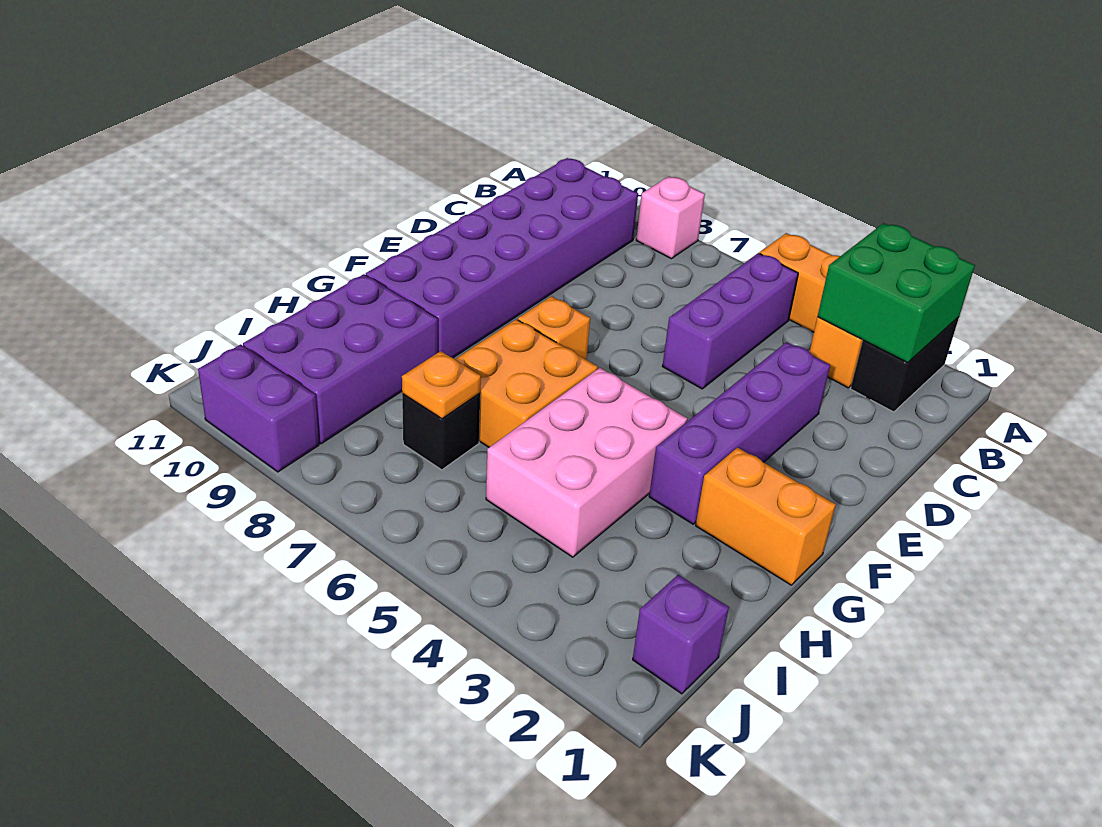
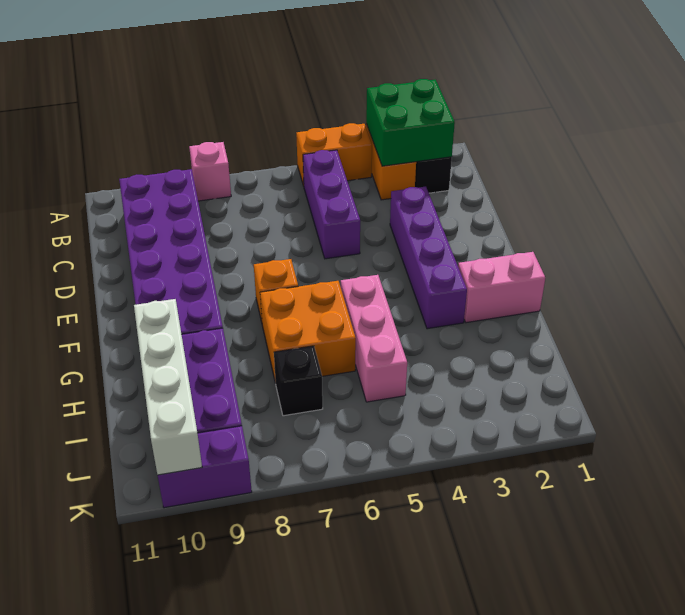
orange brick G1:G2 level 1 -> pink brick G1:G2 level 1
pink brick G4:I5 level 1 -> pink brick G5:I5 level 1
none -> white brick H10:K10 level 2
orange plate I7 level 2 -> none
purple brick J1 level 1 -> none

